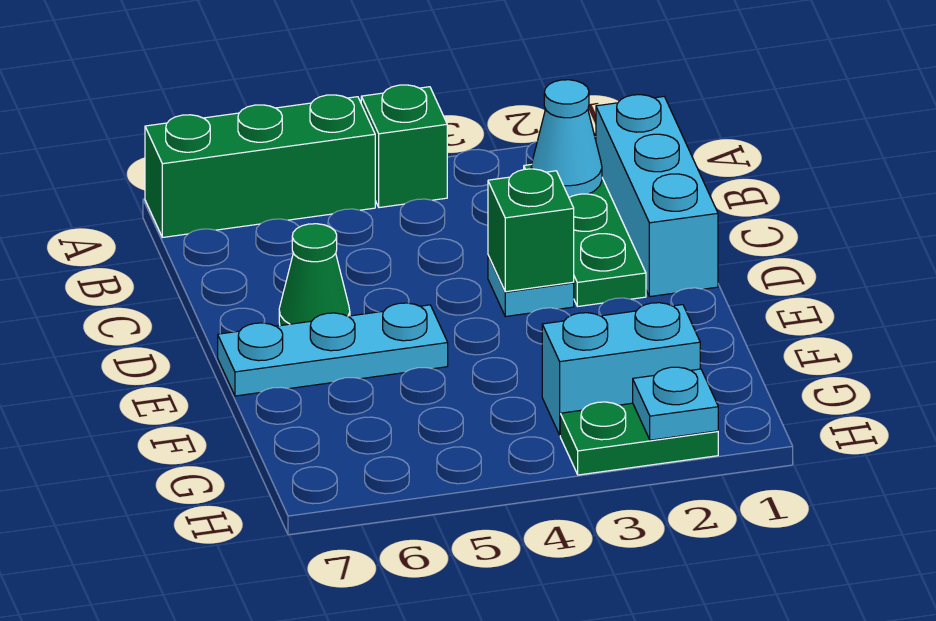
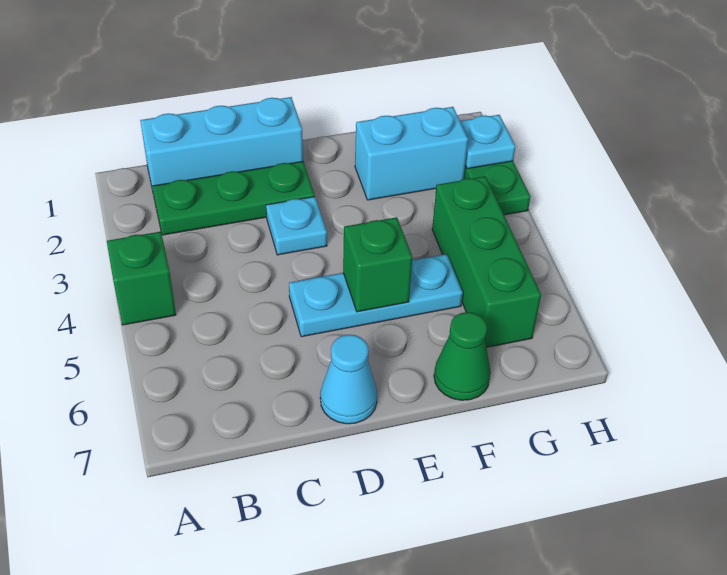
green brick A5:A7 level 1 -> green brick G4:G6 level 1
cyan cone B2 level 2 -> cyan cone D7 level 1
green brick D3 level 2 -> green brick E5 level 2
green cone D6 level 1 -> green cone F7 level 1
cyan plate E5:E7 level 1 -> cyan plate D5:F5 level 1
cyan brick G2:G3 level 1 -> cyan brick F2:G2 level 1

